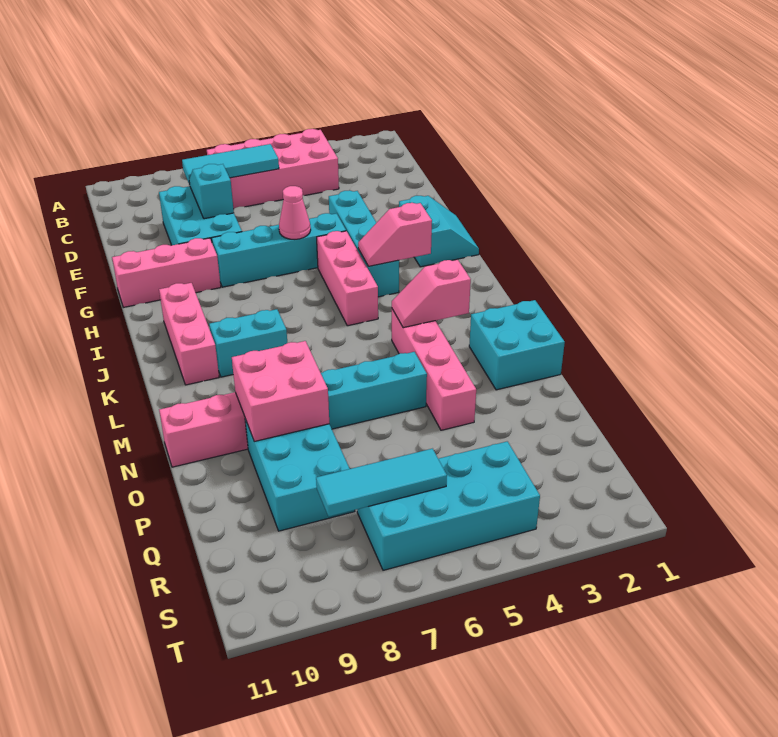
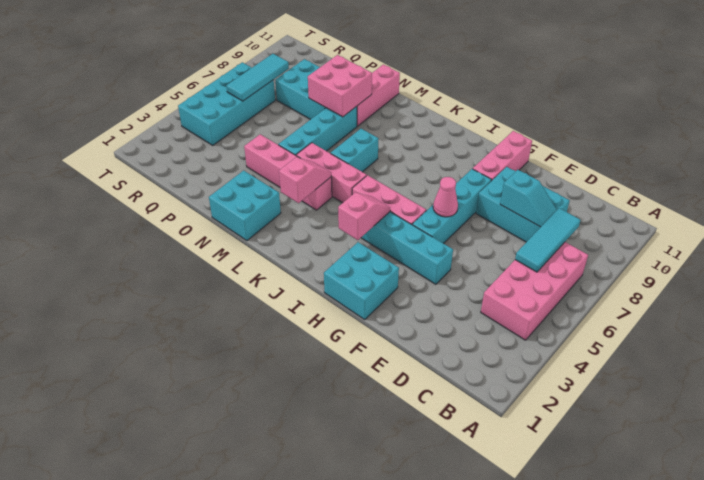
cyan slope G1:H2 level 1 top 2 -> cyan brick G1:H2 level 1
pink brick I10:K10 level 1 -> pink brick K5:M5 level 1
cyan brick K8:K9 level 1 -> cyan brick L6:L7 level 1

